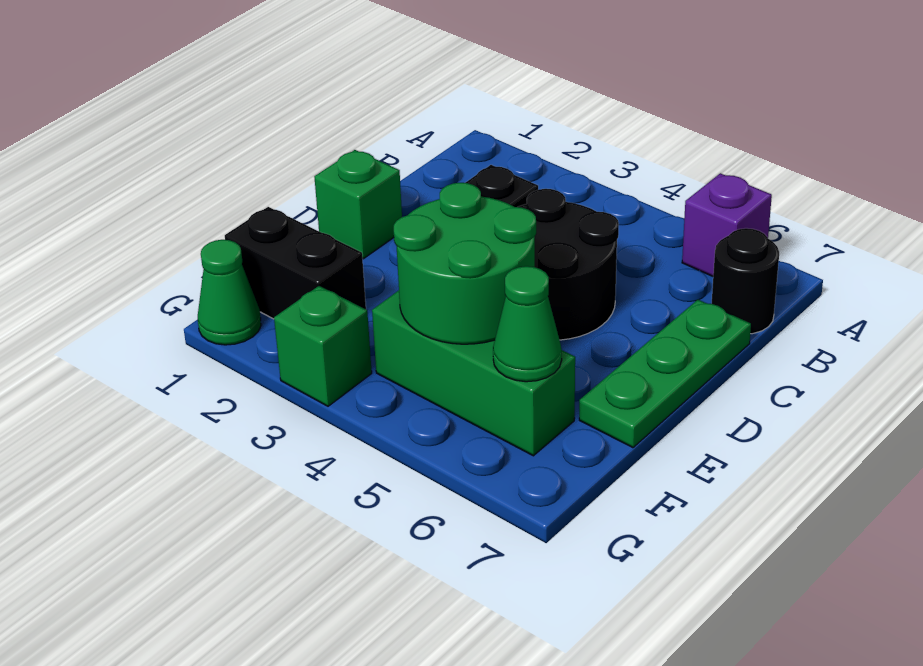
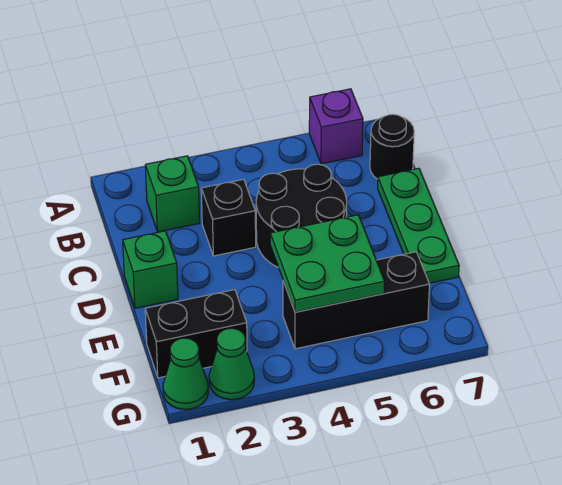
green round brick E4:F5 level 2 -> green plate E4:F5 level 2
green brick F4:F6 level 1 -> black brick F4:F6 level 1
green cone F6 level 2 -> green cone G2 level 1
green brick G3 level 1 -> green brick B2 level 1

